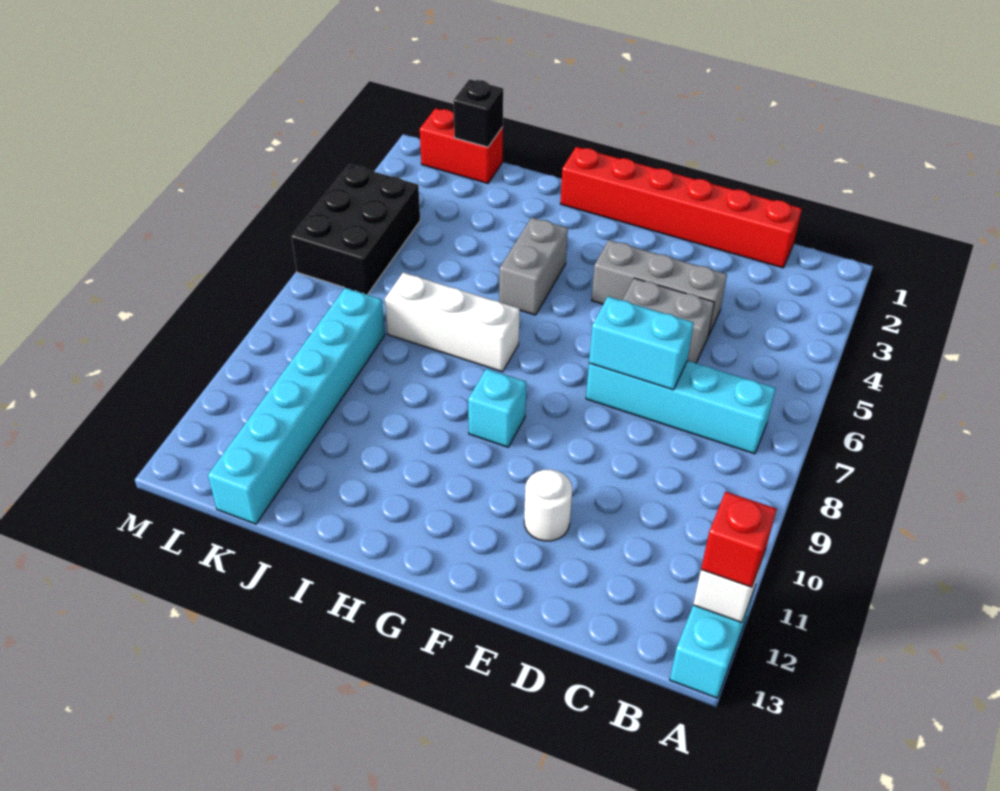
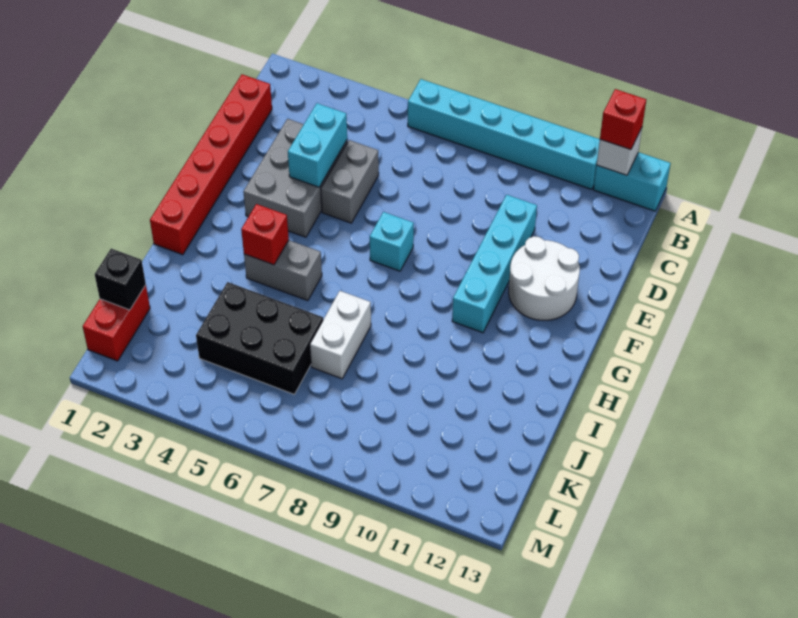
cyan brick B7:E7 level 1 -> cyan brick D10:G10 level 1
grey brick D4:F4 level 1 -> grey brick D3:F4 level 1
cyan brick D7:E7 level 2 -> cyan brick D4:E4 level 2
white round brick E11 level 1 -> white round brick E11:F12 level 1
cyan brick G9 level 1 -> cyan brick F7 level 1
none -> red brick H4 level 2
white brick H7:J7 level 1 -> white brick I7:J7 level 1
cyan brick K8:K13 level 1 -> cyan brick A6:A11 level 1
black brick L4:M6 level 1 -> black brick J4:K6 level 1

